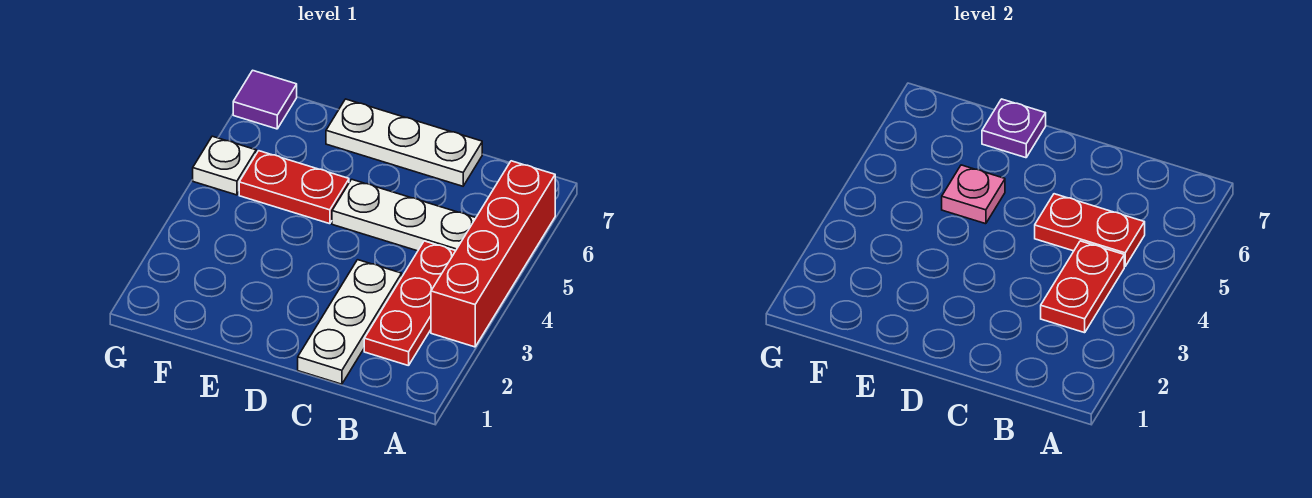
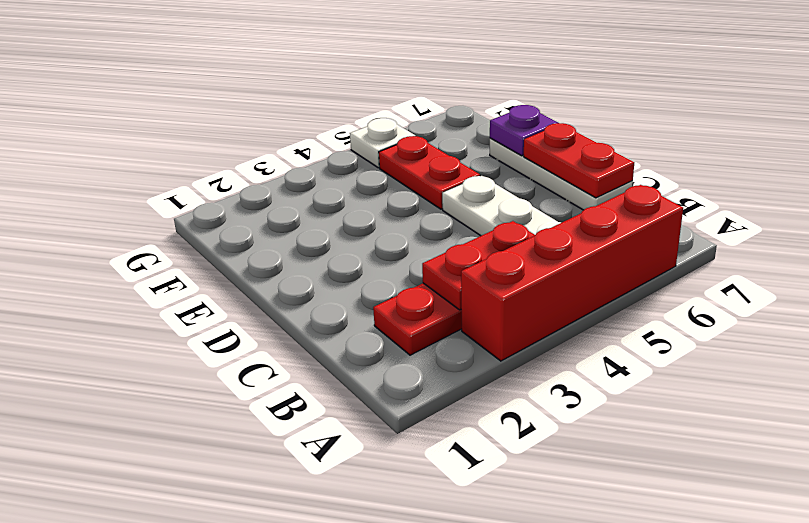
red plate B5:C5 level 2 -> red plate C7:D7 level 2
white plate C1:C3 level 1 -> none
pink plate E5 level 2 -> none
purple tile G7 level 1 -> none

